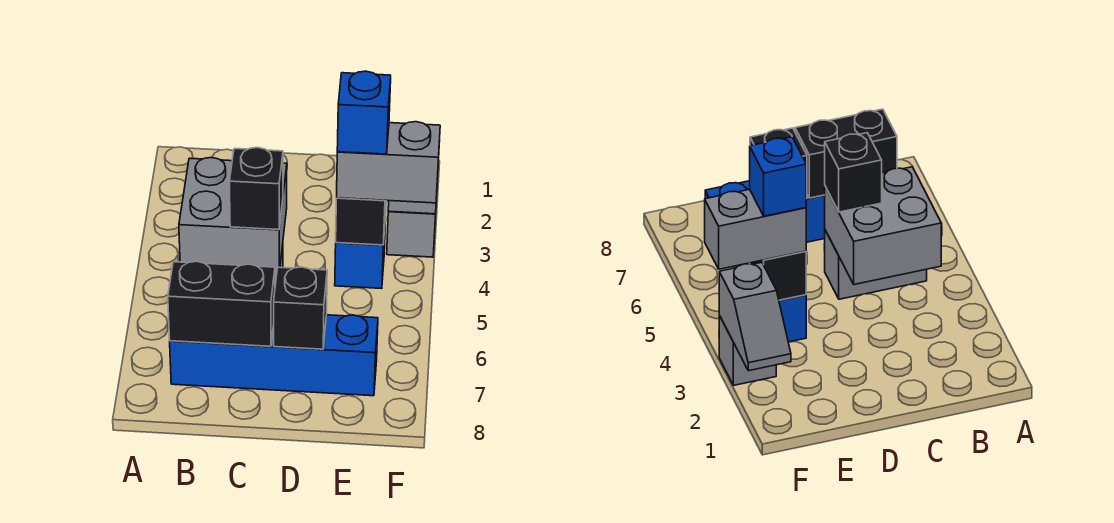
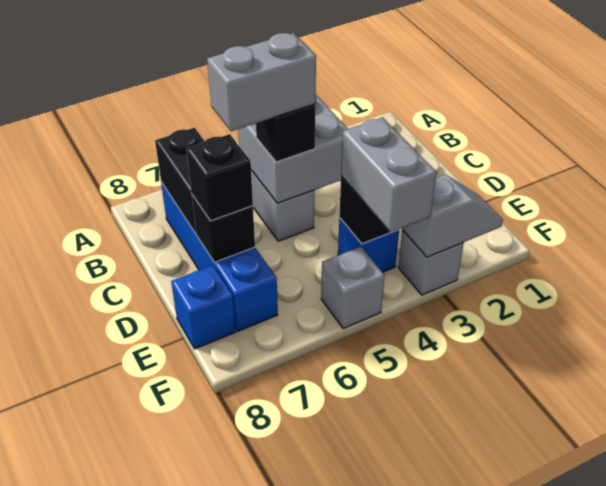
none -> grey brick C5:C6 level 4
none -> black brick D7 level 3
blue brick E4 level 4 -> blue brick E8 level 1
none -> grey brick F5 level 1

